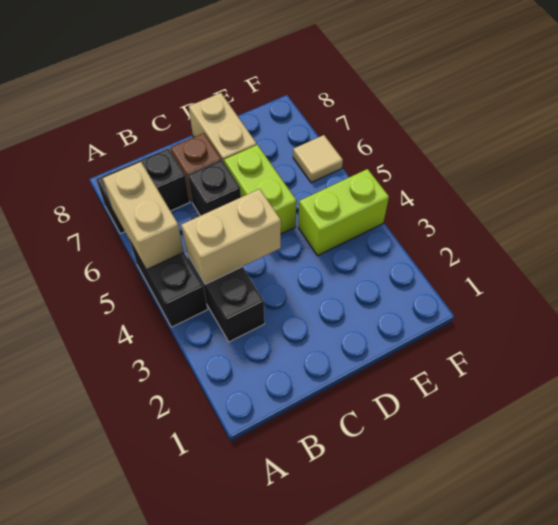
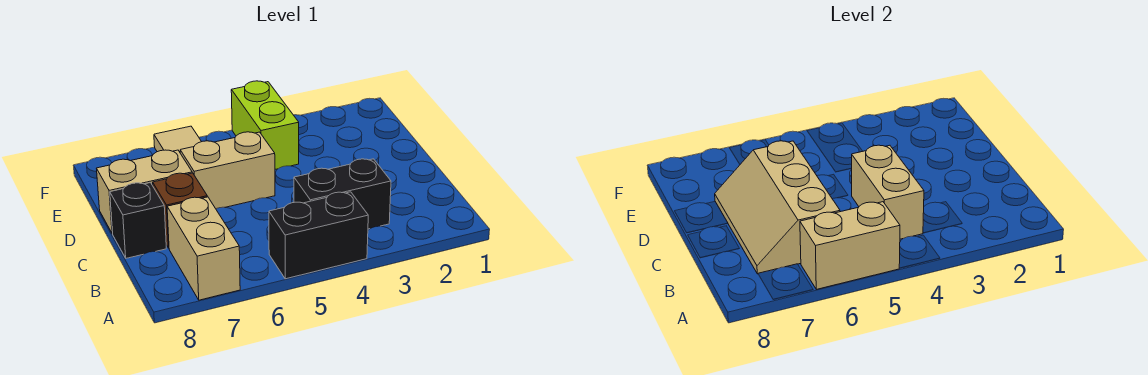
black brick A7:B7 level 1 -> tan brick A7:B7 level 1
none -> tan slope B6:D7 level 2 top 6
black brick C6 level 1 -> black brick C8 level 1
lime brick D5:D6 level 1 -> tan brick D5:D6 level 1

